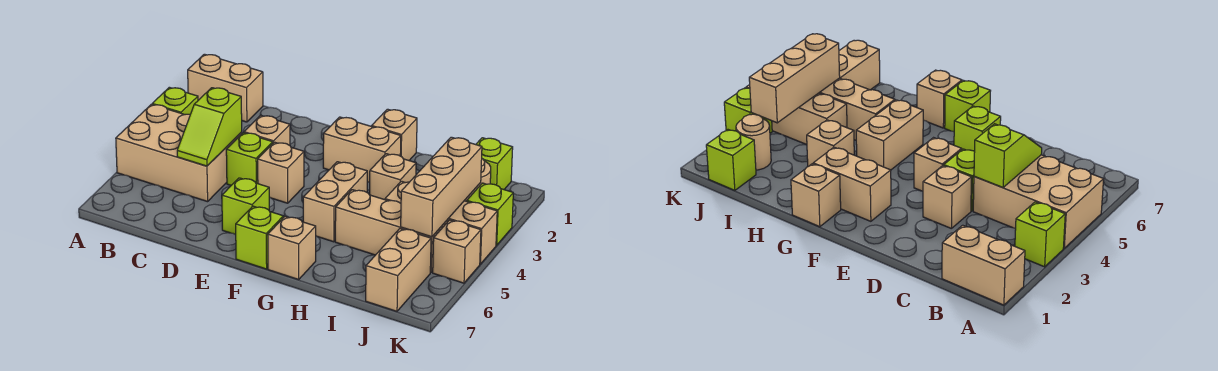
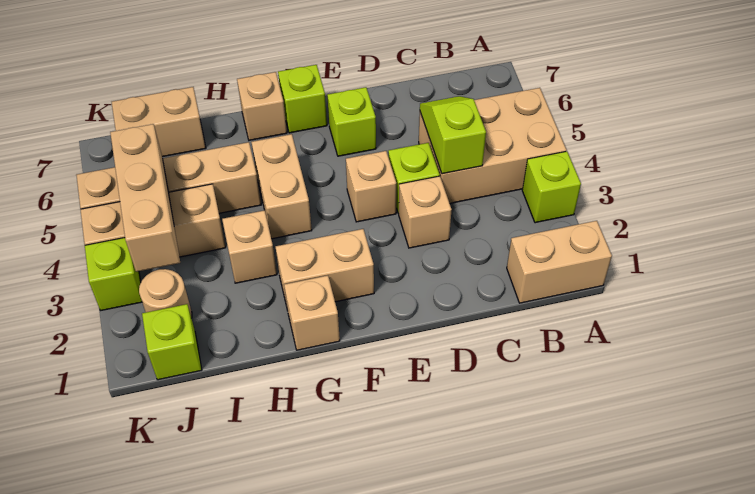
tan brick J6:J7 level 1 -> tan brick I7:J7 level 1

